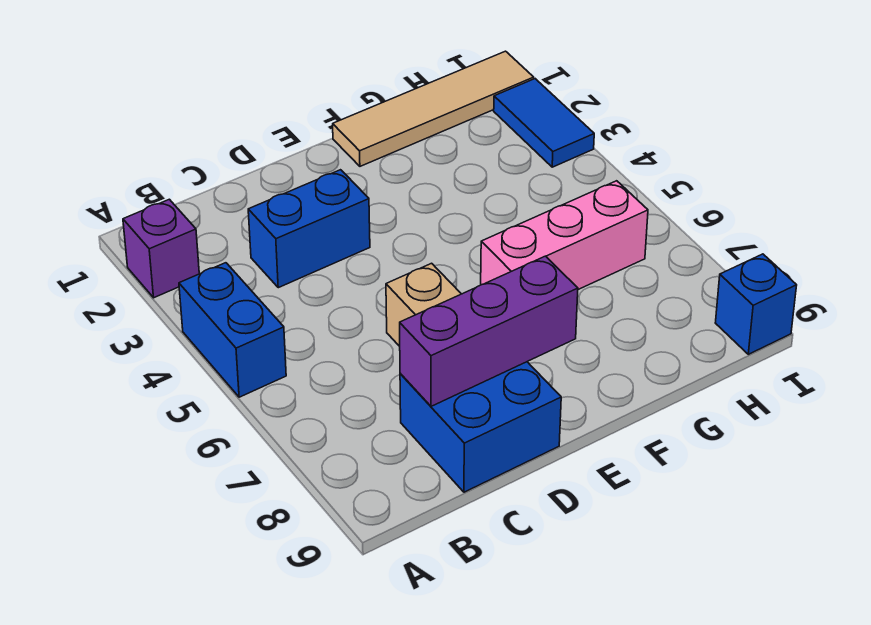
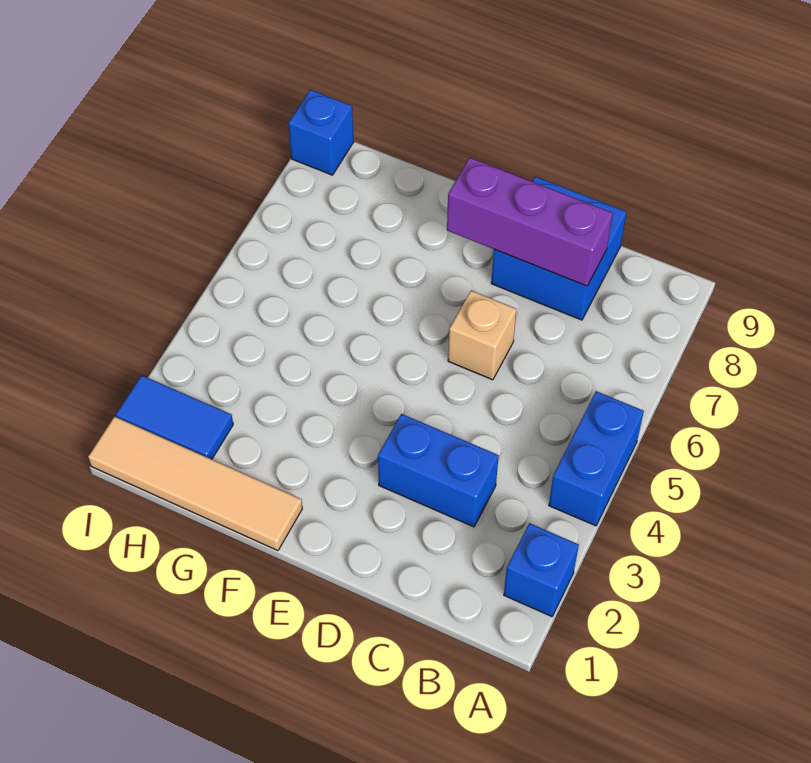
purple brick A2 level 1 -> blue brick A2 level 1
pink brick F6:H6 level 1 -> none
blue tile I2:I3 level 1 -> blue tile H2:I2 level 1

